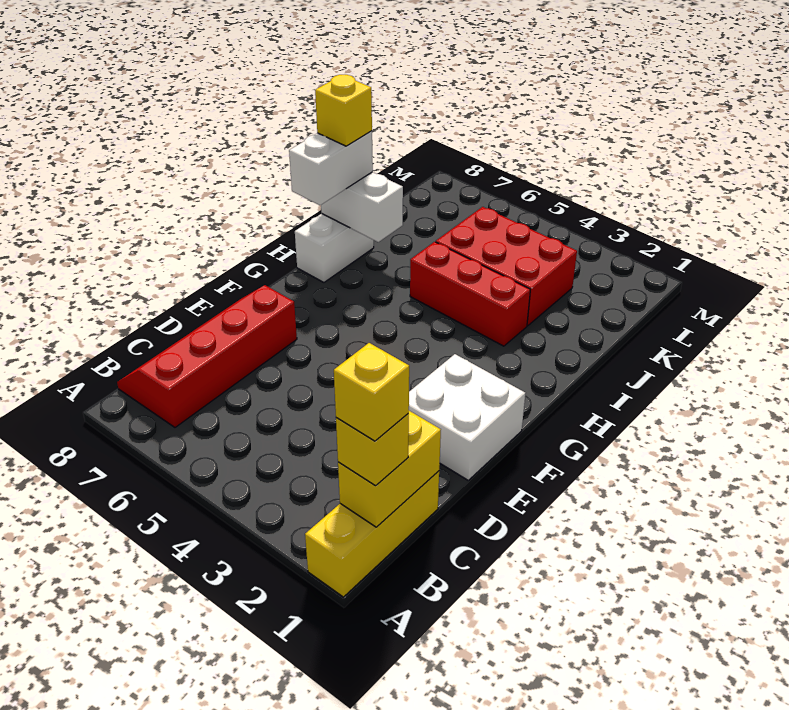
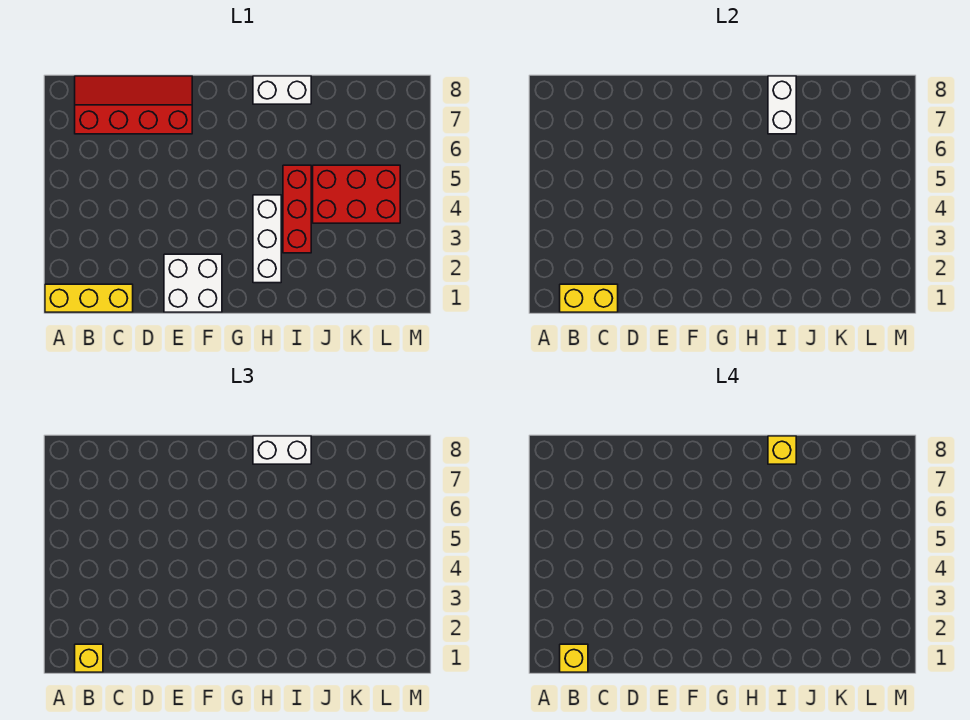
none -> white brick H2:H4 level 1
red brick J3:K5 level 1 -> red brick J4:L5 level 1

